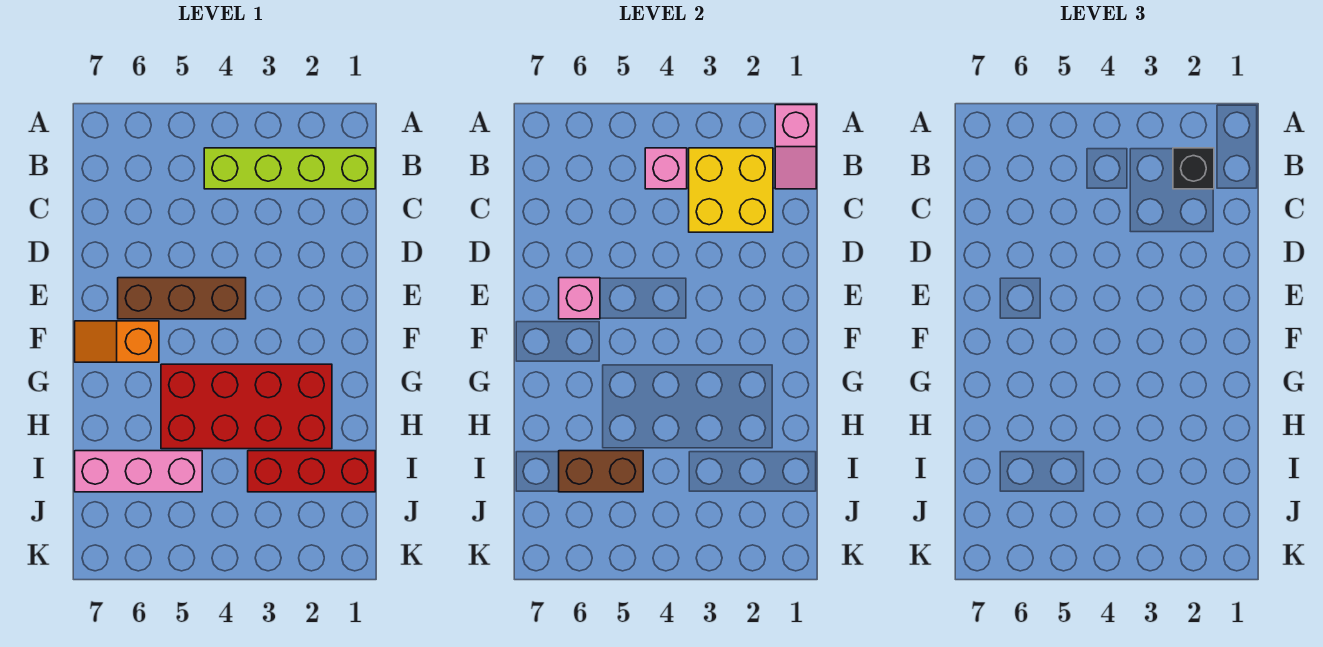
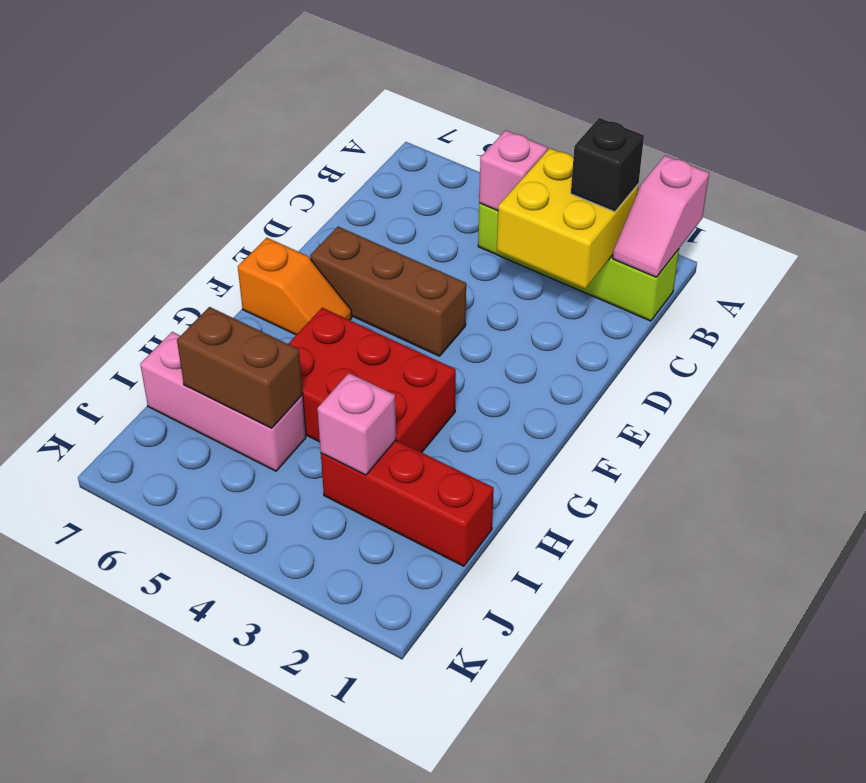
pink brick E6 level 2 -> pink brick I3 level 2
orange slope F6:F7 level 1 top 6 -> orange slope F6:F7 level 1 top 7
red brick G2:H5 level 1 -> red brick G3:H5 level 1

